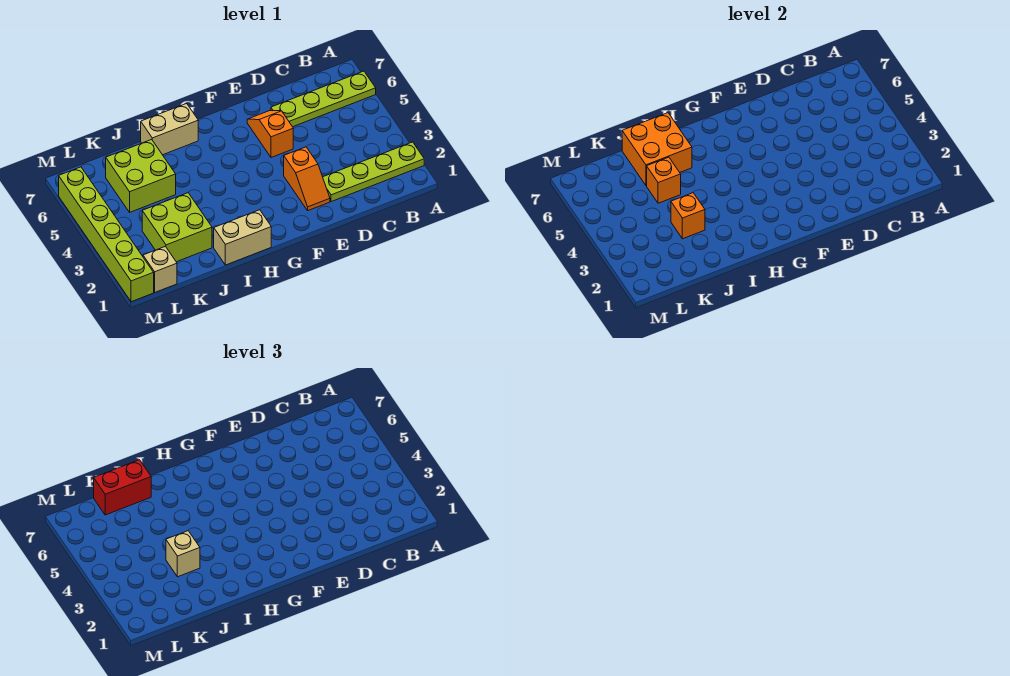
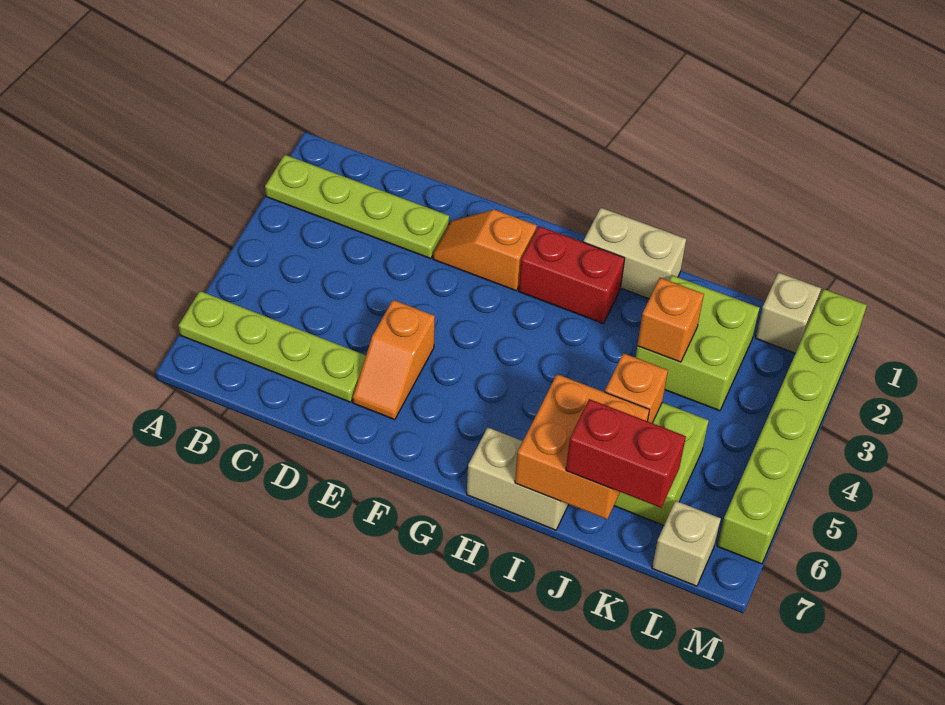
orange slope E2:E3 level 1 top 3 -> orange slope E2:F2 level 1 top F
none -> red brick G2:H2 level 1
tan brick J3 level 3 -> tan brick L7 level 1

